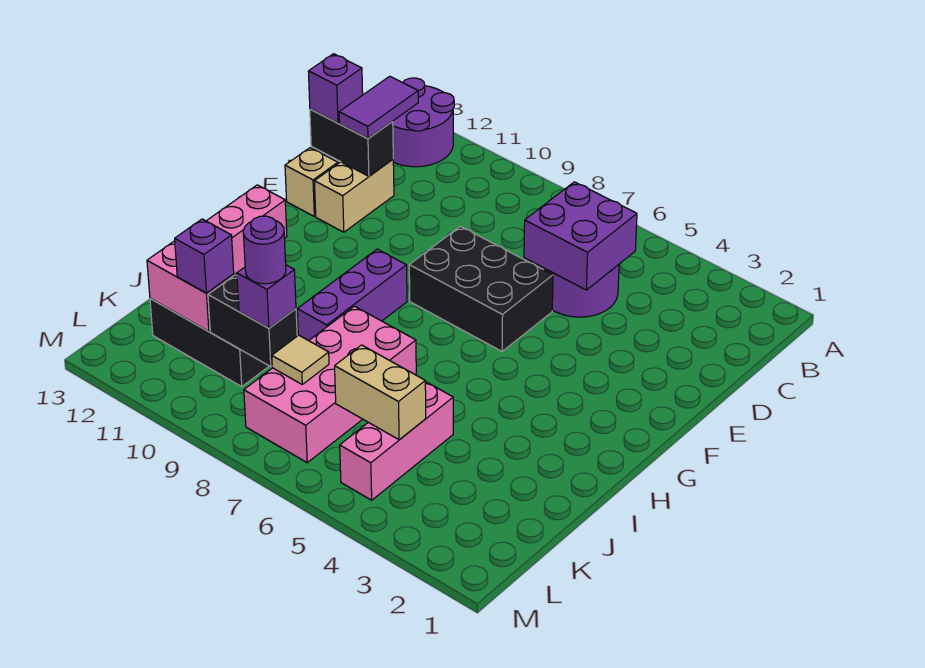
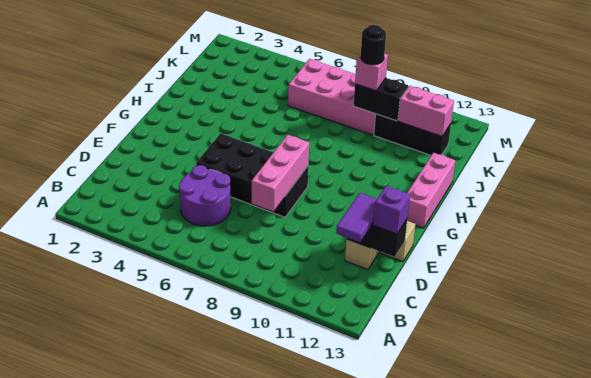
purple round brick A12:B13 level 1 -> none
purple brick C5:D6 level 2 -> none
black brick E6:F8 level 1 -> black brick E5:F8 level 1
purple brick G9:I9 level 1 -> none
pink brick I7:L8 level 1 -> pink brick K6:L9 level 1
pink brick J5:L5 level 1 -> pink brick D8:F8 level 2
tan brick K5:K6 level 2 -> none
tan tile K8 level 2 -> none
purple brick K9 level 3 -> pink brick K9 level 3
purple round brick K9 level 4 -> black round brick K9 level 4
purple brick K11 level 3 -> none

